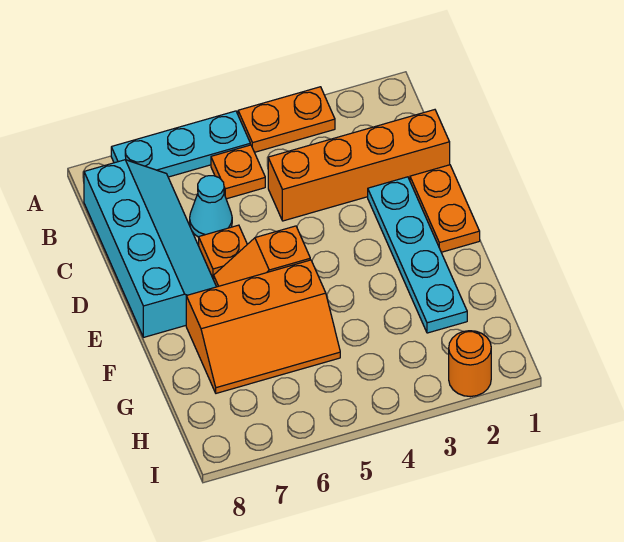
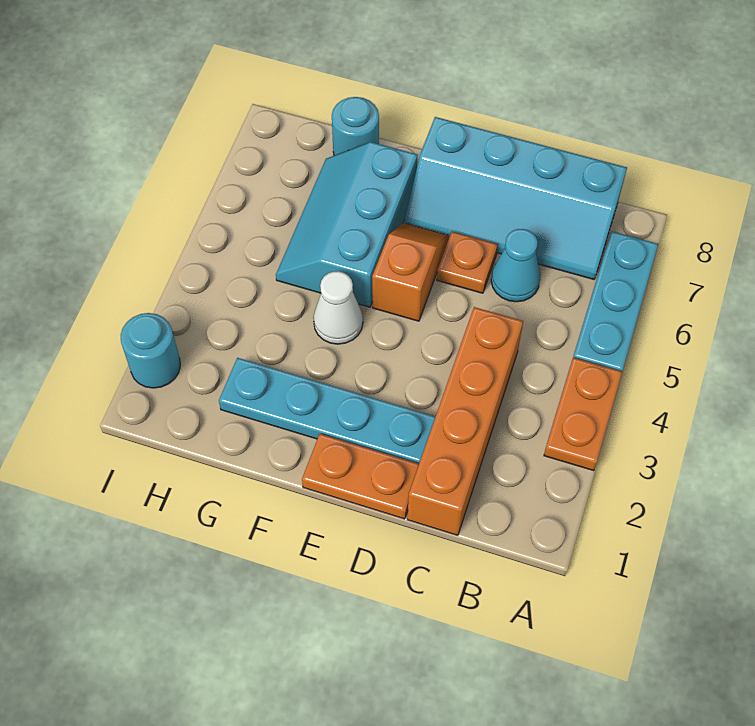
orange plate B5 level 1 -> none
none -> white cone F4 level 1
orange slope F5:G7 level 1 top F -> cyan slope F5:G7 level 1 top F
none -> cyan round brick G8 level 1
orange round brick I2 level 1 -> cyan round brick I2 level 1

